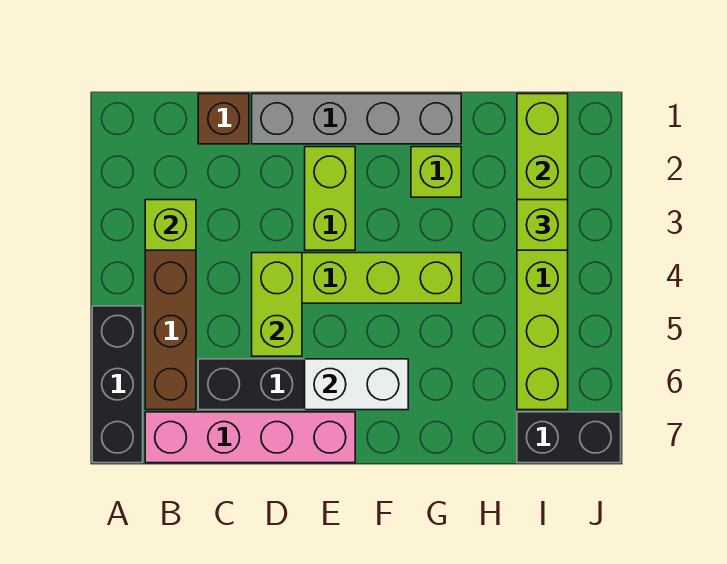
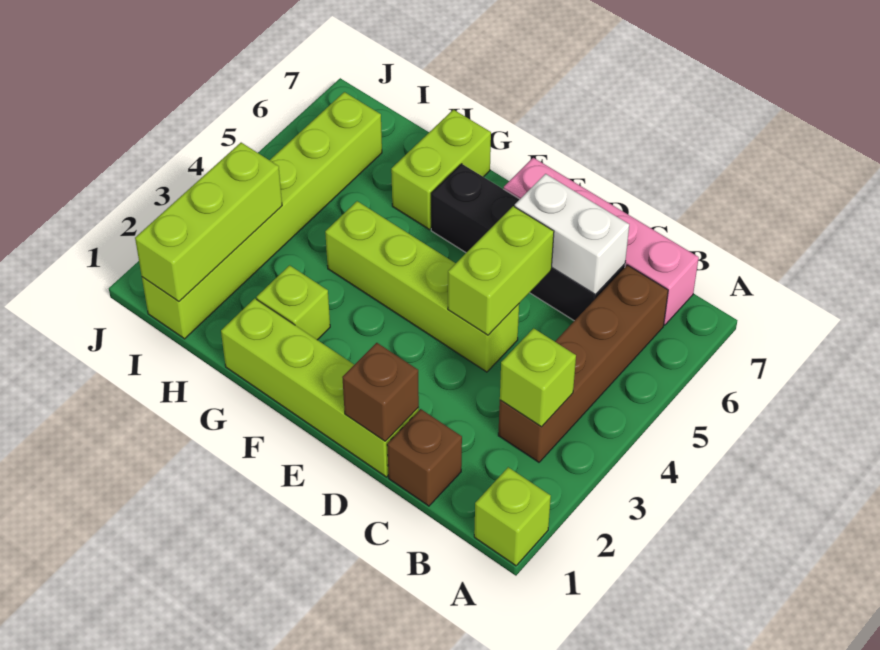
black brick A5:A7 level 1 -> none
grey brick D1:G1 level 1 -> lime brick D1:G1 level 1
none -> brown brick D1 level 2
lime brick E2:E3 level 1 -> lime brick G6:G7 level 1
white brick E6:F6 level 2 -> white brick C6:D6 level 2
lime brick I3 level 3 -> lime brick A1 level 1
black brick I7:J7 level 1 -> none

